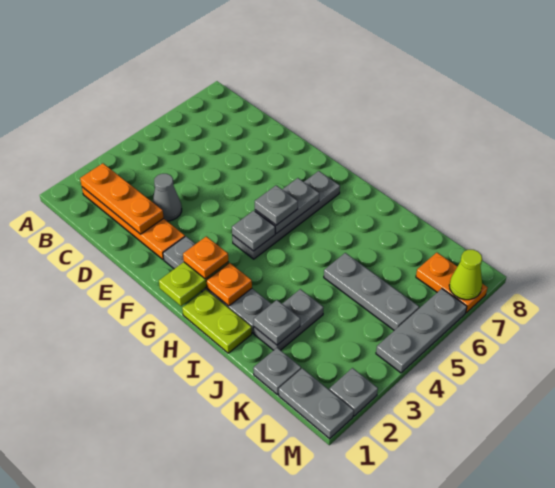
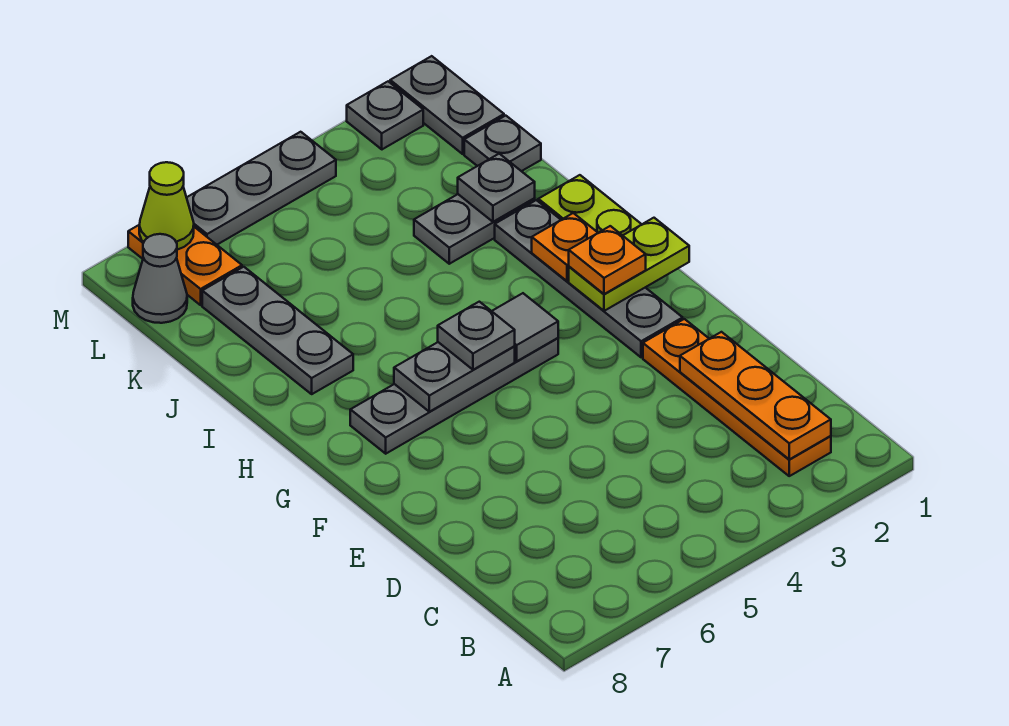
grey cone D3 level 1 -> grey cone L8 level 1
grey plate G4 level 2 -> grey tile G4 level 2
grey plate J5:L5 level 1 -> grey plate I7:K7 level 1

